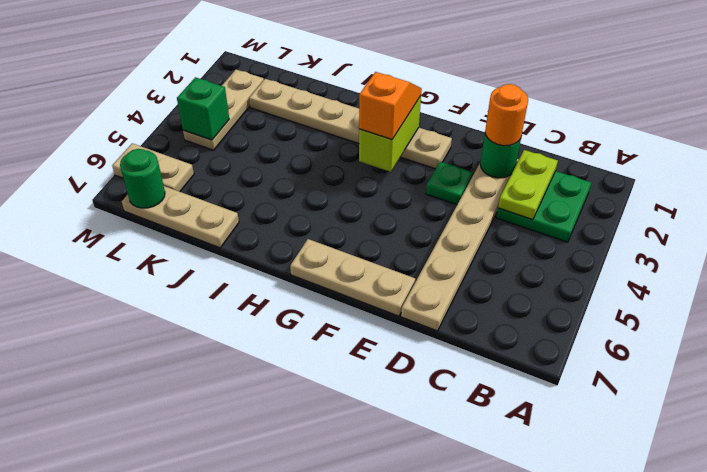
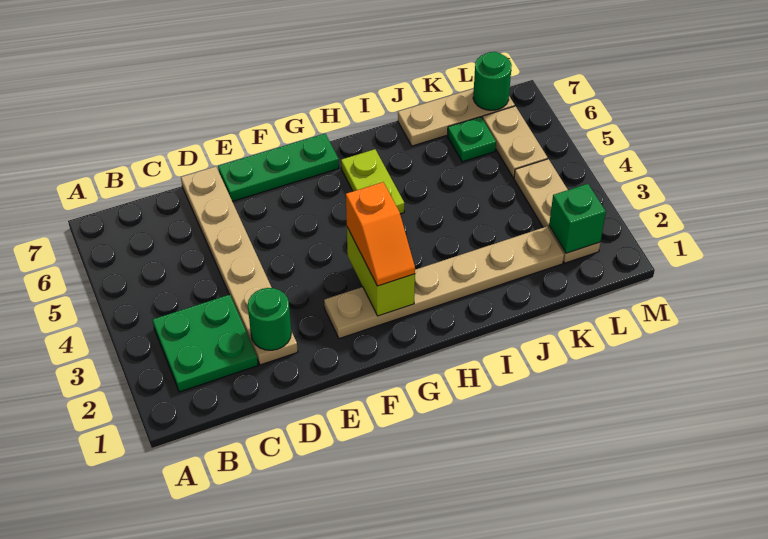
lime plate C2:C3 level 2 -> lime plate H5:H6 level 1
orange round brick D2 level 3 -> none
green plate E3 level 1 -> green plate K6 level 1
tan plate E7:G7 level 1 -> green plate E7:G7 level 1
green brick L4 level 2 -> green brick L2 level 2
tan plate L6:M6 level 1 -> tan plate L5:L6 level 1

